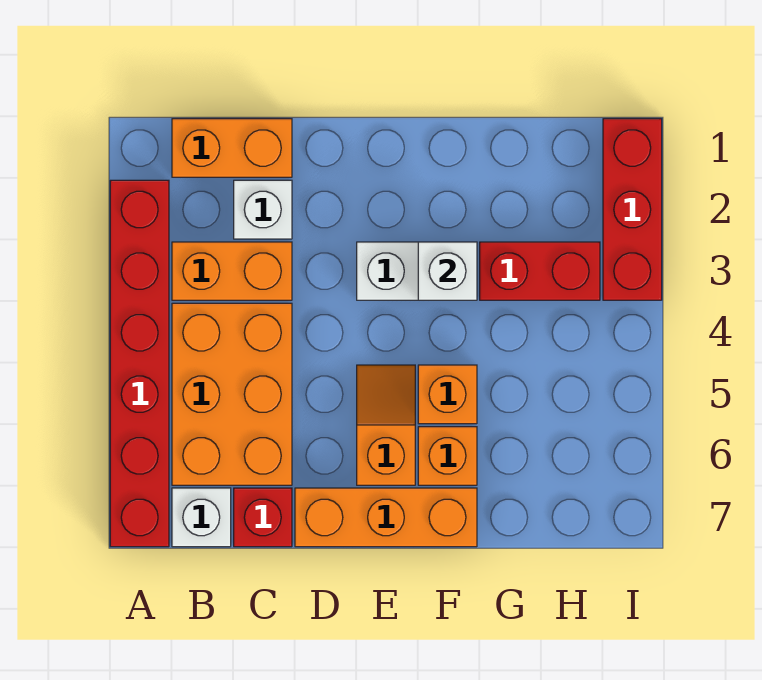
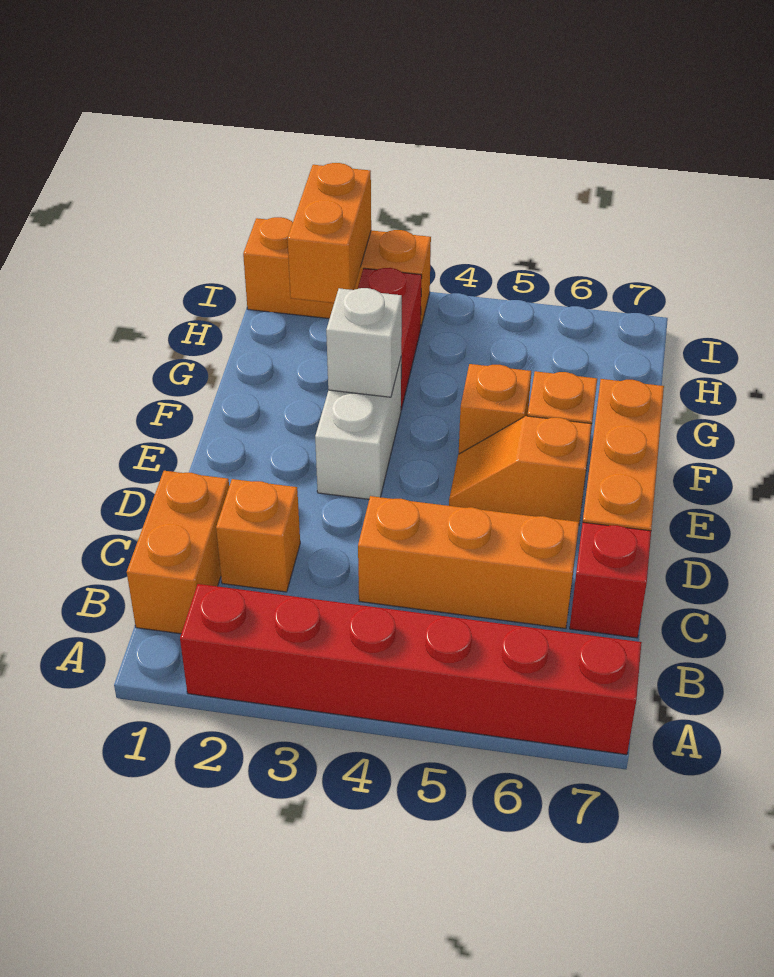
orange brick B3:C3 level 1 -> orange brick H2:I2 level 2
orange brick B4:C6 level 1 -> orange brick C4:C6 level 1
white brick B7 level 1 -> none
white brick C2 level 1 -> orange brick C2 level 1
red brick I1:I3 level 1 -> orange brick I1:I3 level 1

